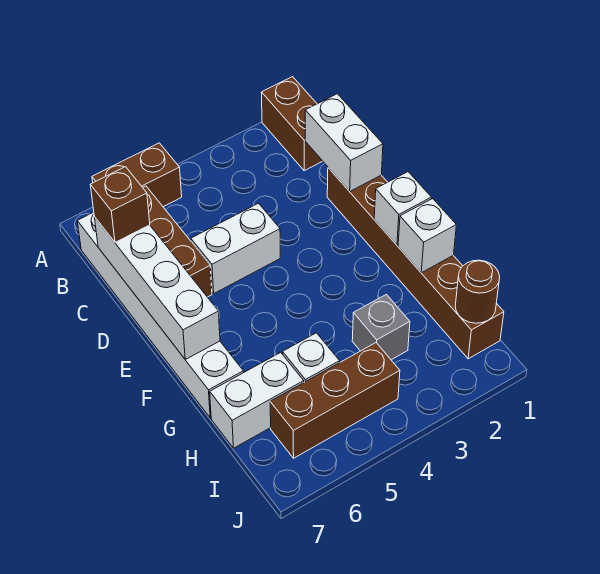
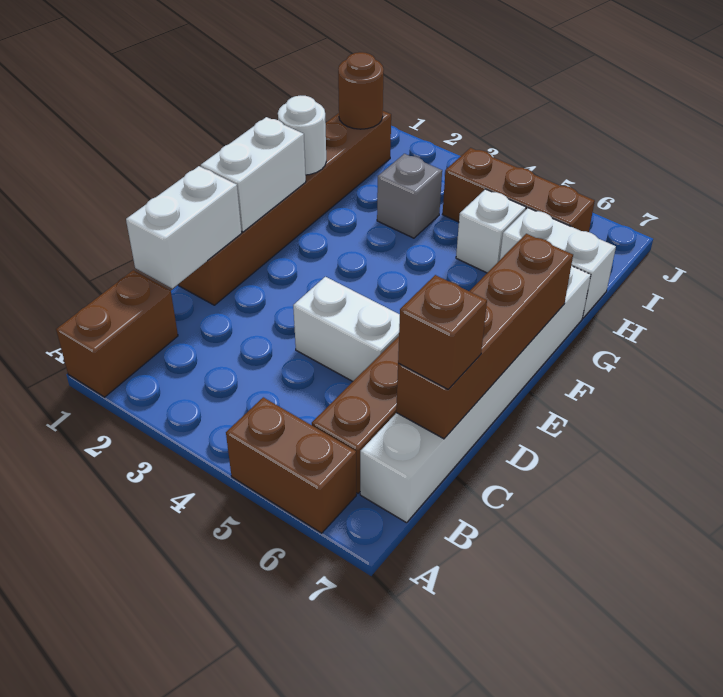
white brick C7:F7 level 2 -> brown brick C7:F7 level 2
white brick F1 level 2 -> white brick E1:F1 level 2
white brick G1 level 2 -> white round brick G1 level 2

